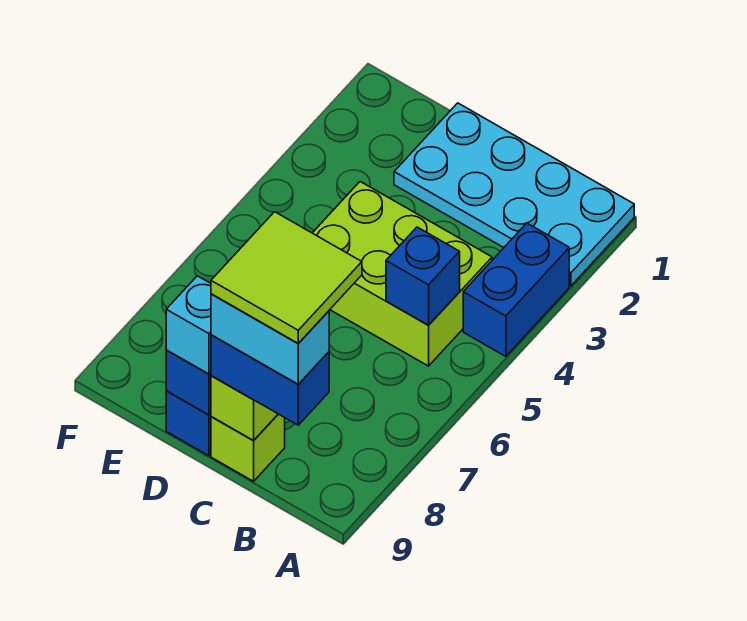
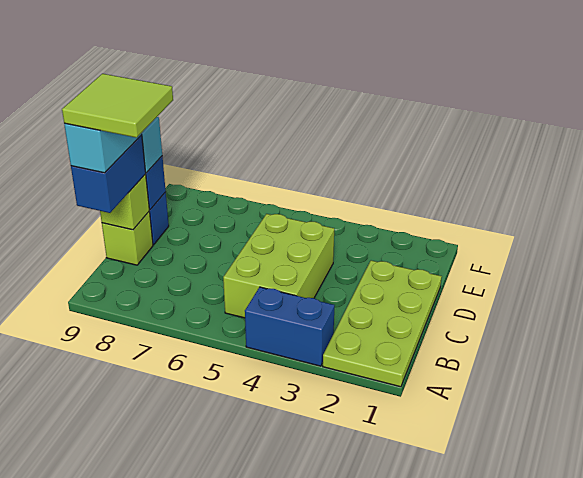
cyan plate A1:D2 level 1 -> lime plate A1:D2 level 1
blue brick B5 level 2 -> none

